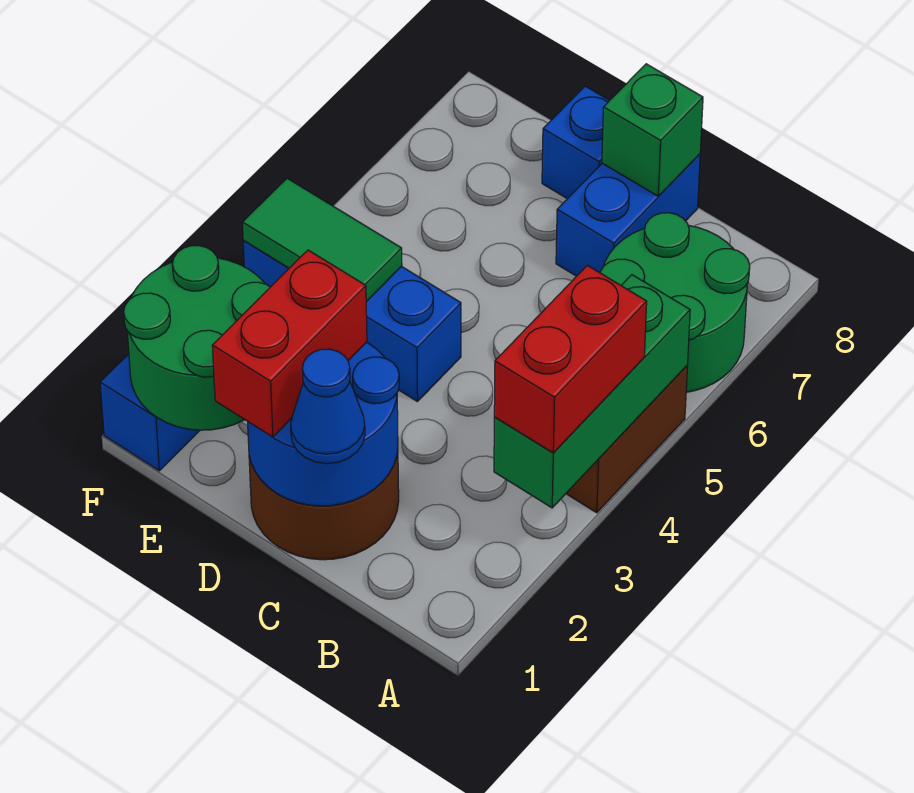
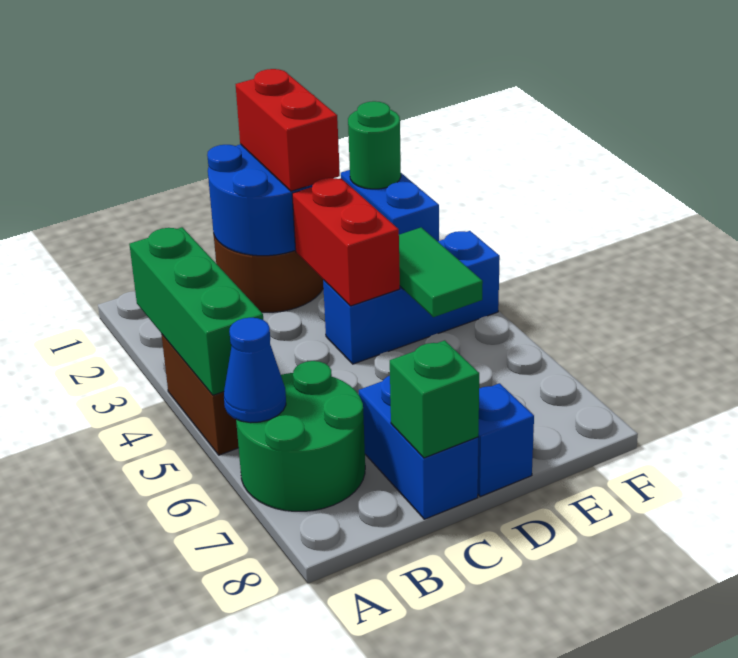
red brick A3:A4 level 3 -> red brick D3:D4 level 2
blue cone C1 level 3 -> blue cone A6 level 2
green round brick E1:F2 level 2 -> green round brick F1 level 2
green tile E4:F4 level 2 -> green tile E4:E5 level 2

